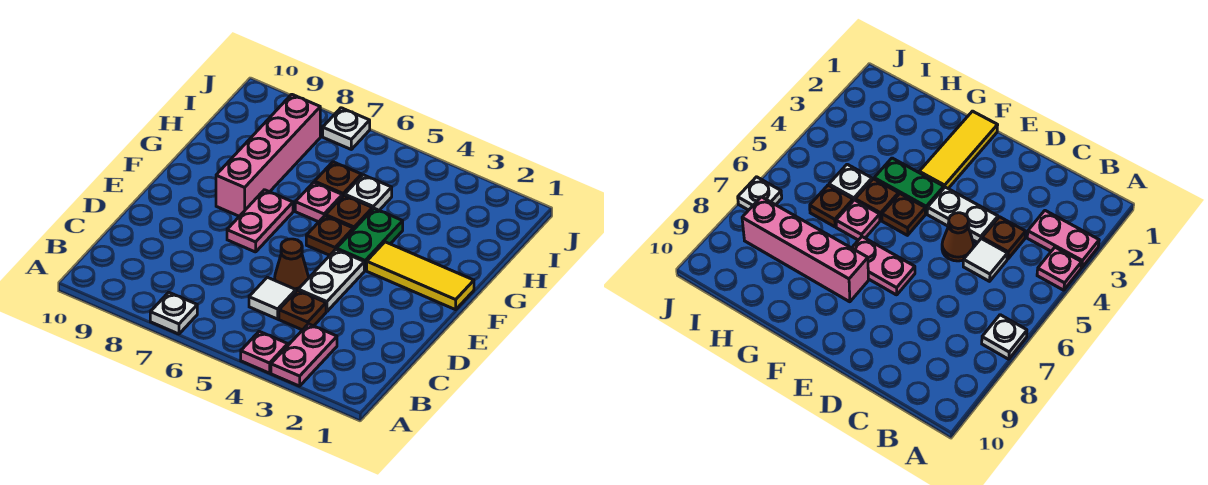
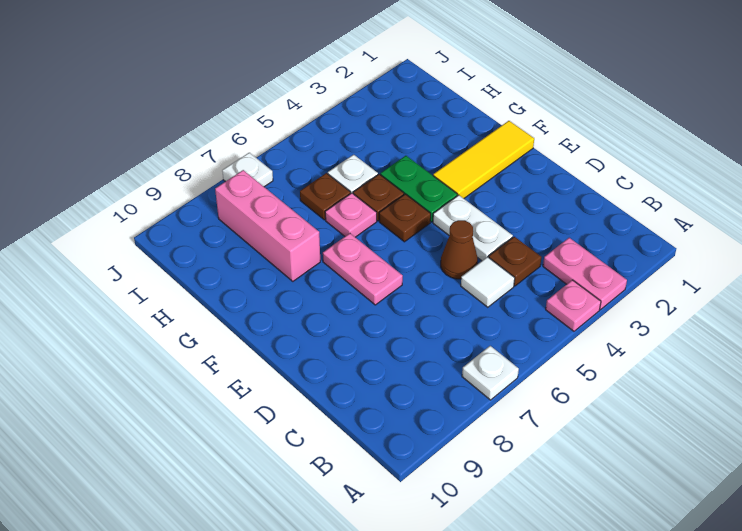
pink brick F8:I8 level 1 -> pink brick G8:I8 level 1

